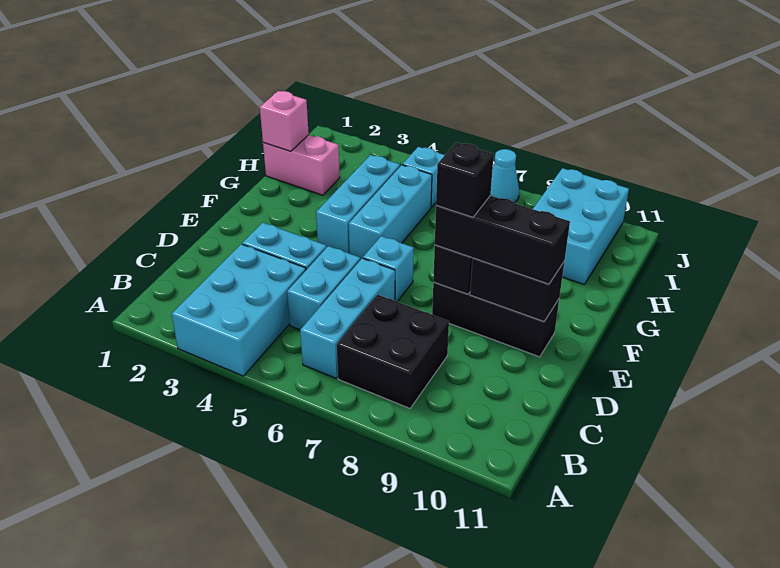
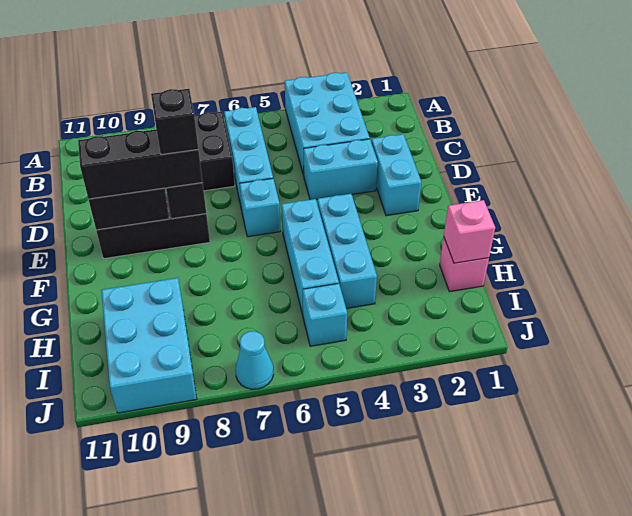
cyan brick C5:D5 level 1 -> cyan brick D2:E2 level 1
pink brick H1:H2 level 1 -> pink brick H1 level 1

